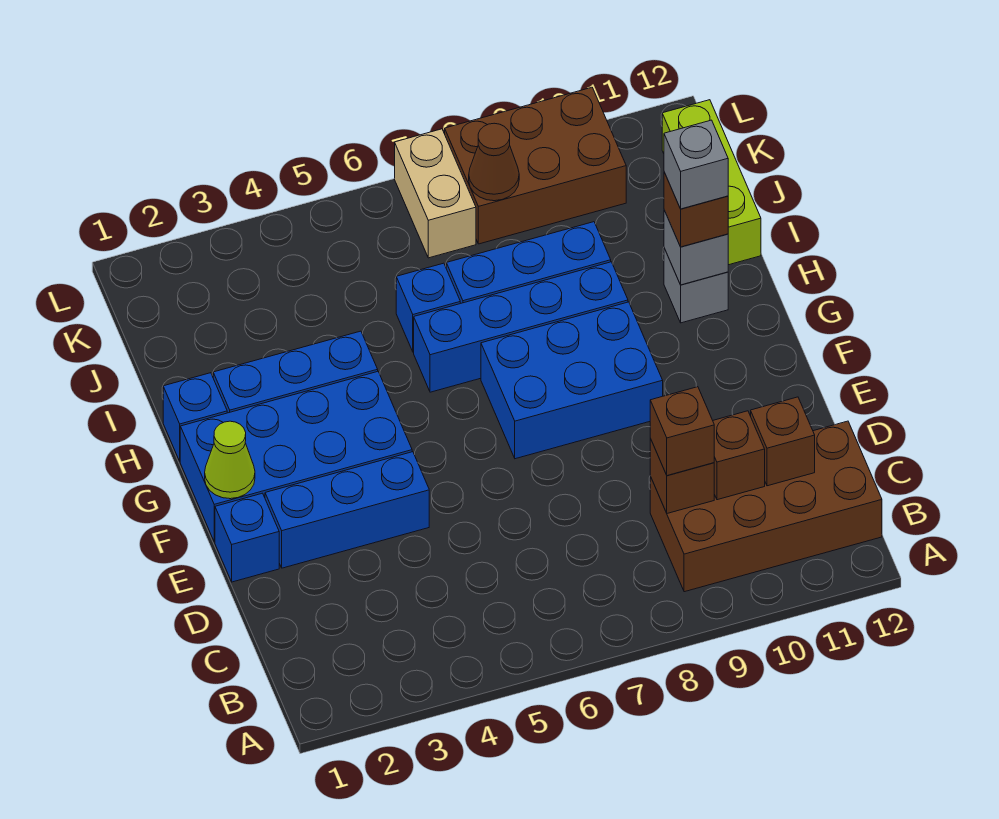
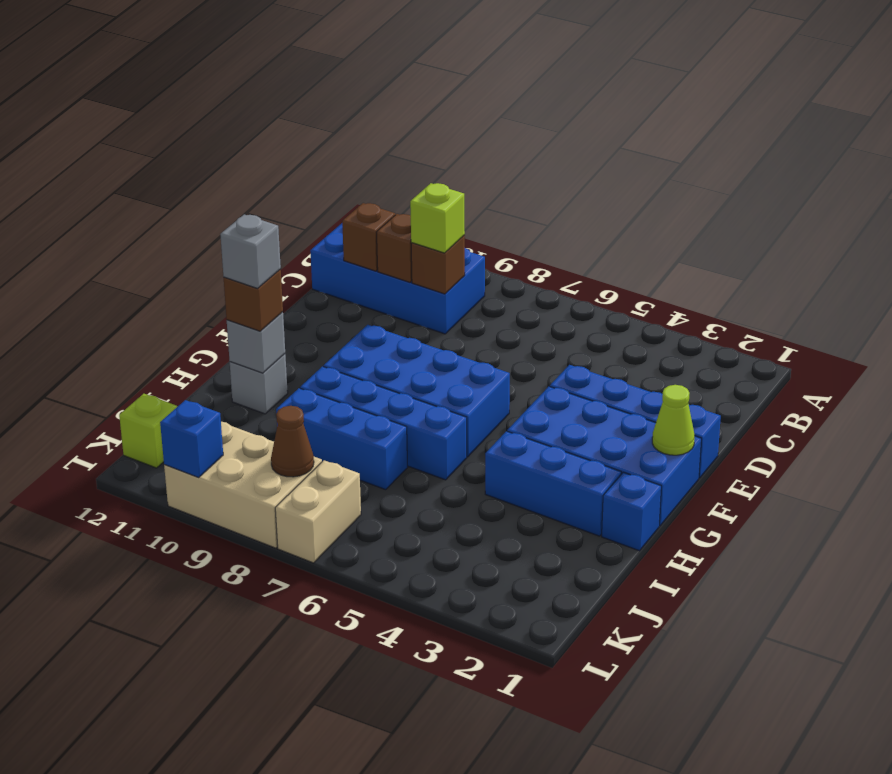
brown brick B9:C12 level 1 -> blue brick B9:C12 level 1
brown brick C9 level 3 -> lime brick C9 level 3
blue brick F7:G9 level 1 -> blue brick F6:G9 level 1
blue brick I6 level 1 -> blue brick L10 level 2
lime brick I12:K12 level 1 -> lime brick K12 level 1
brown brick K8:L10 level 1 -> tan brick K8:L10 level 1

